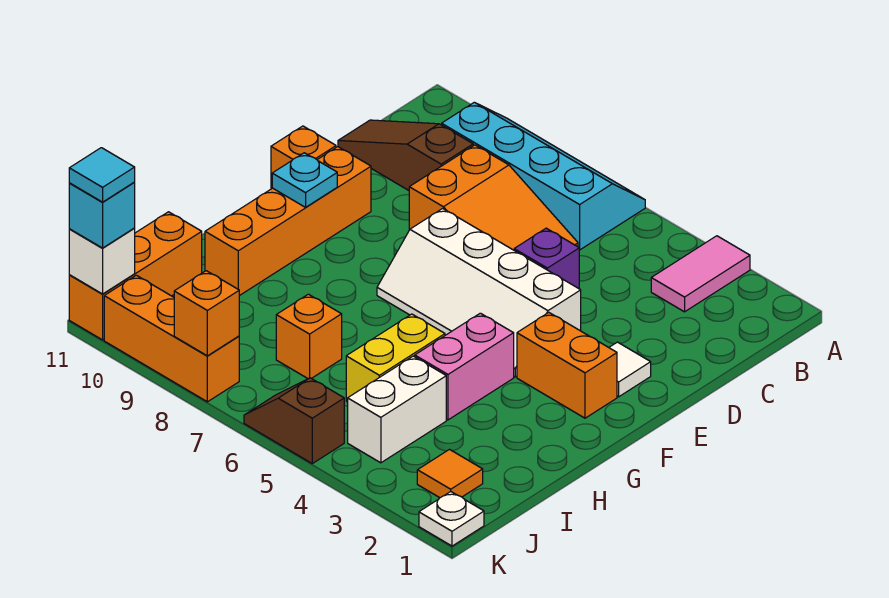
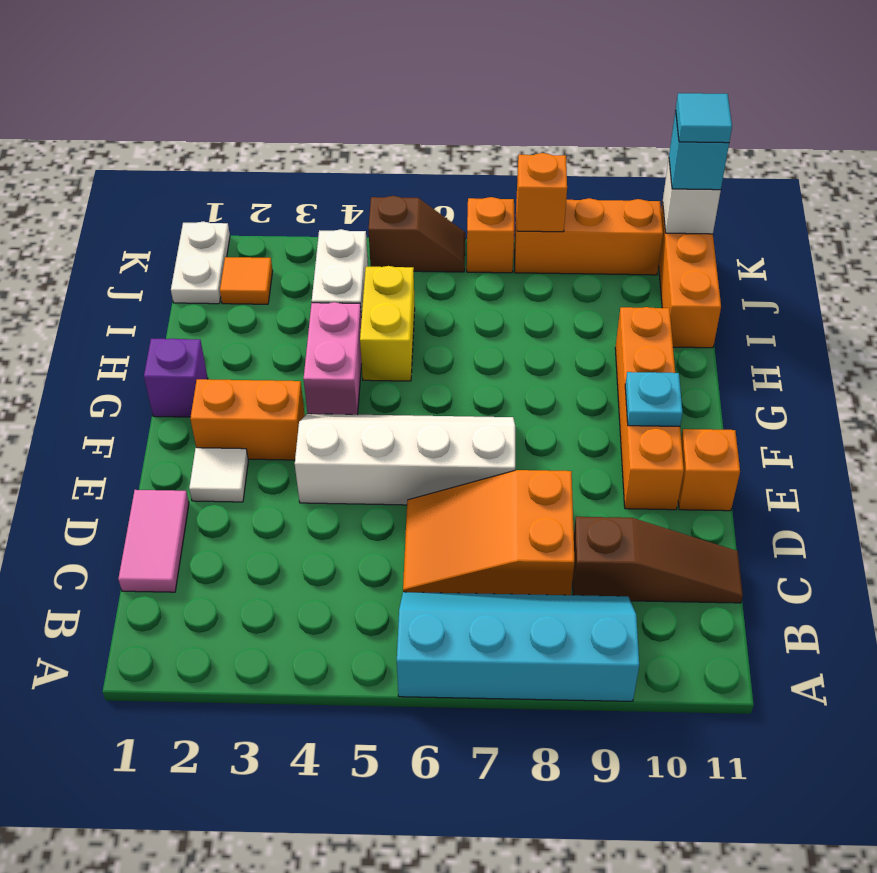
pink tile A3:B3 level 1 -> pink tile C1:D1 level 1
cyan slope A6:B9 level 1 top B -> cyan slope A6:B9 level 1 top A
purple brick D5 level 1 -> purple brick G1 level 1
orange brick I7 level 1 -> orange brick K7 level 1
white plate K1 level 1 -> white plate J1:K1 level 1

